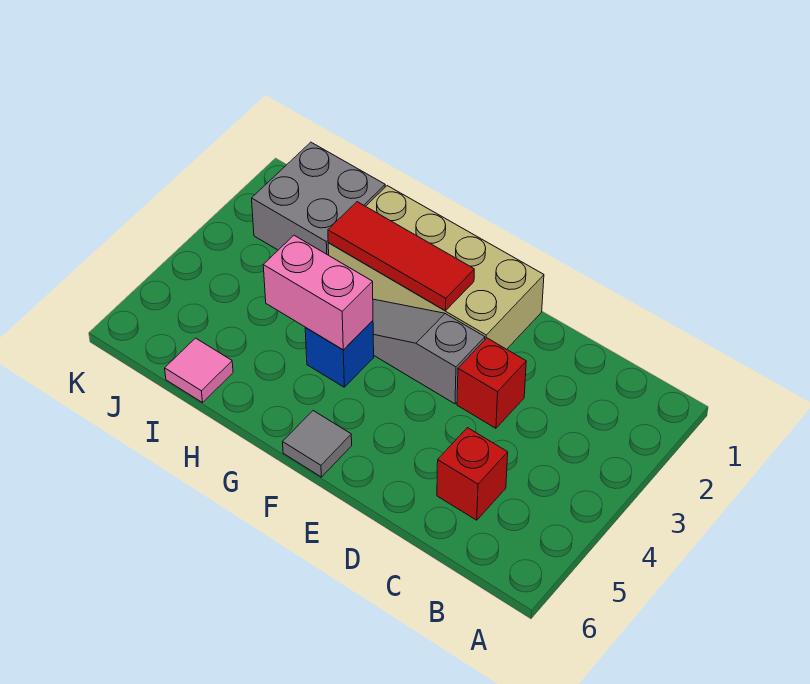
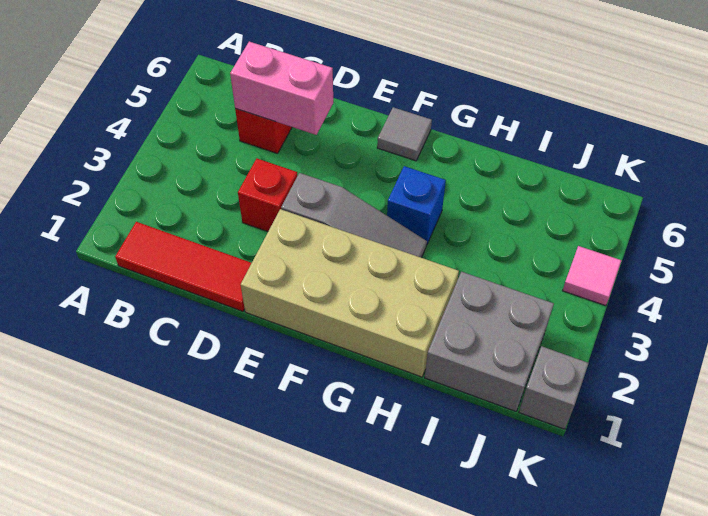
red tile F2:H2 level 2 -> red tile B1:D1 level 1
pink brick G4:H4 level 2 -> pink brick C5:D5 level 2
pink tile I6 level 1 -> pink tile K4 level 1
none -> grey brick K1 level 1

